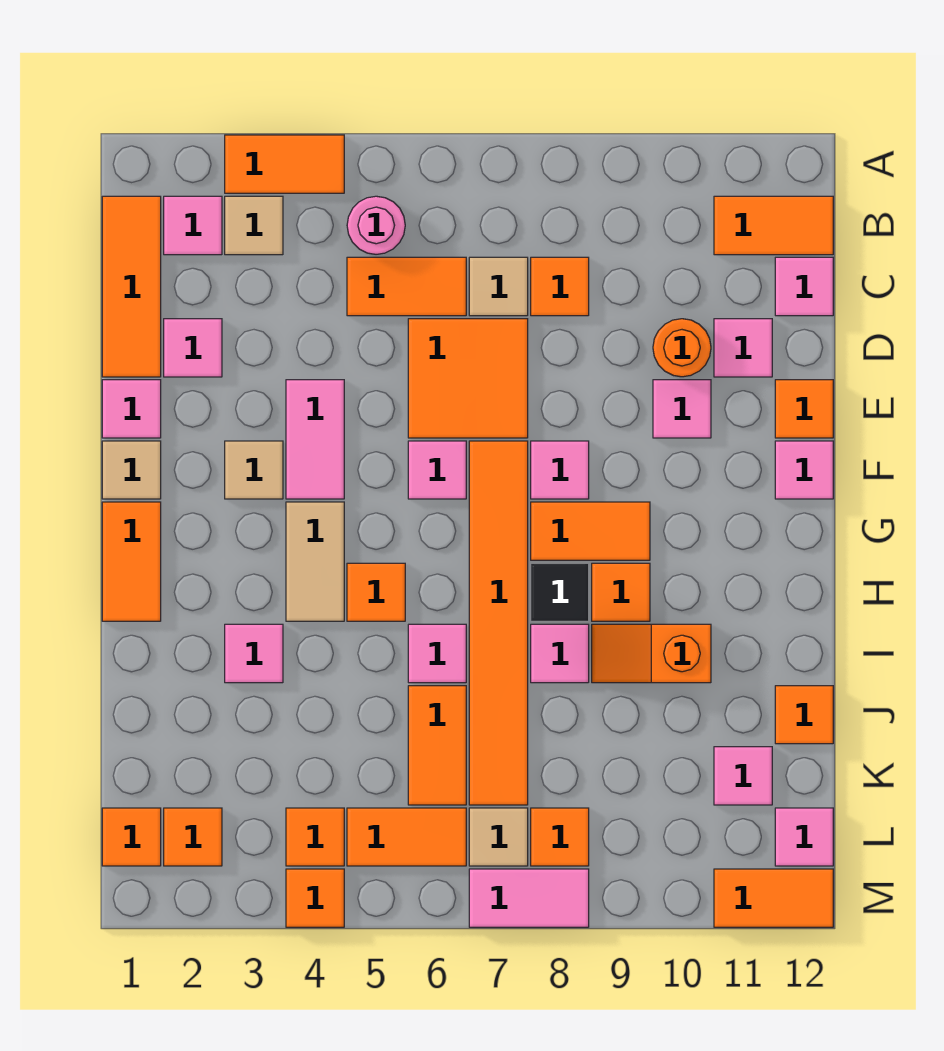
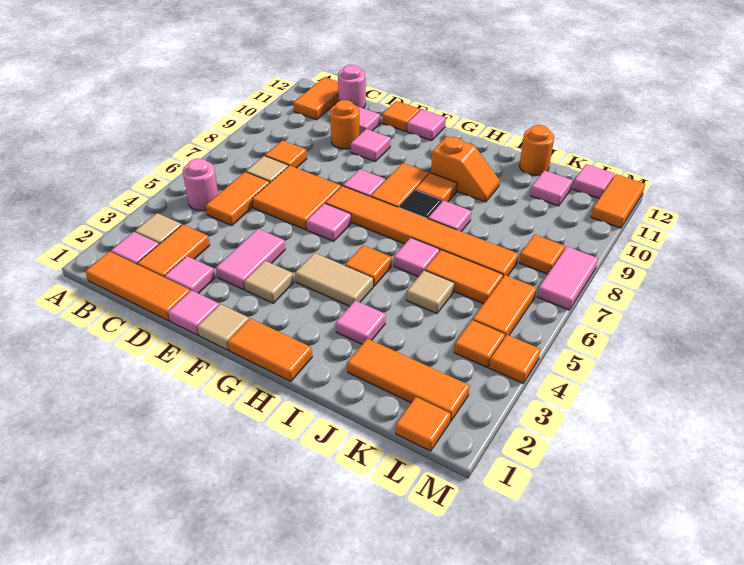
orange tile A3:A4 level 1 -> orange tile C2:C3 level 1
pink tile C12 level 1 -> pink round brick C12 level 1
pink tile E4:F4 level 1 -> pink tile E3:E4 level 1
orange slope I9:I10 level 1 top 10 -> orange slope H10:I10 level 1 top H
orange tile J12 level 1 -> orange round brick J12 level 1
orange tile L2 level 1 -> orange tile J2:L2 level 1
tan tile L7 level 1 -> tan tile J5 level 1

